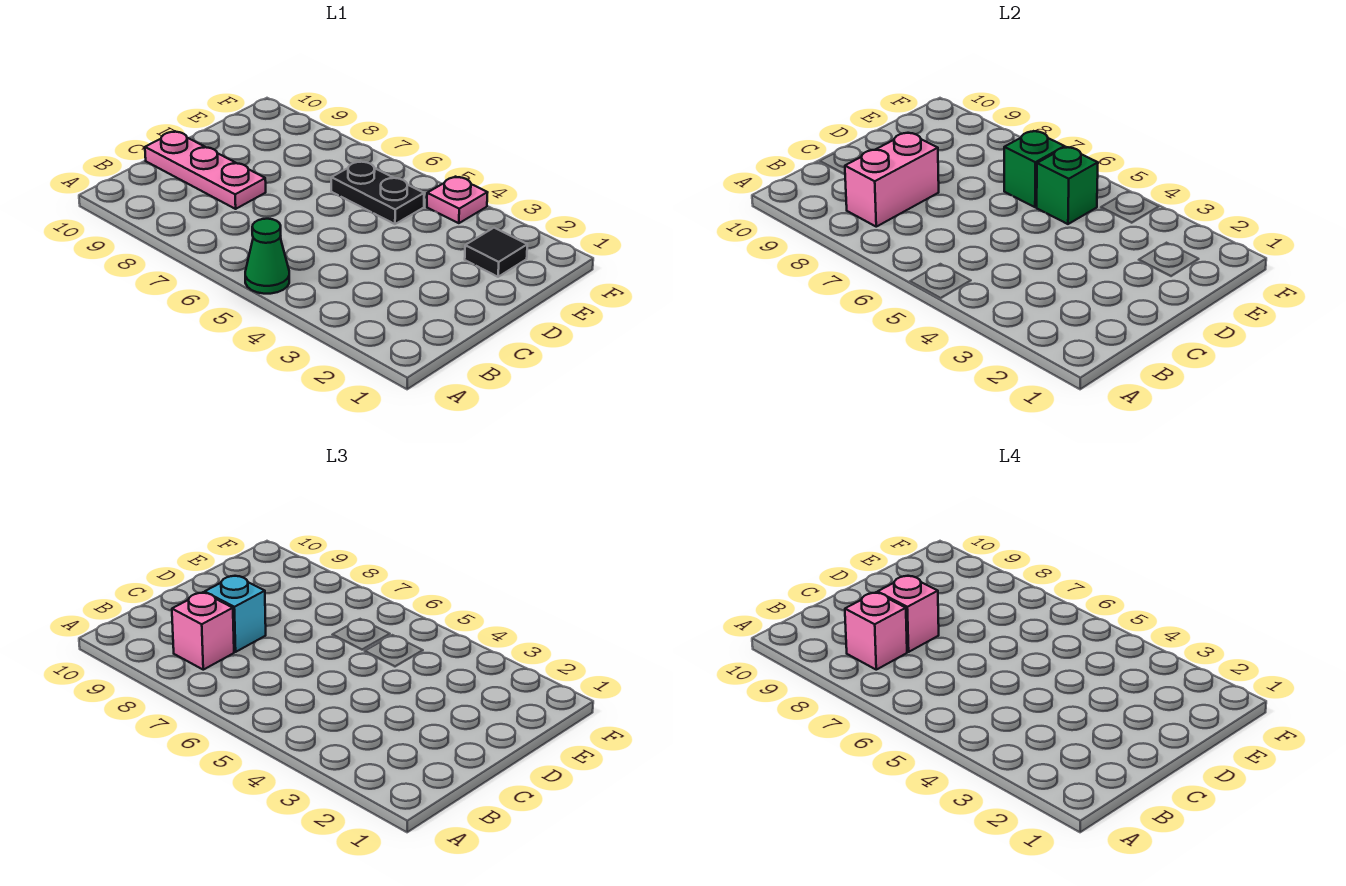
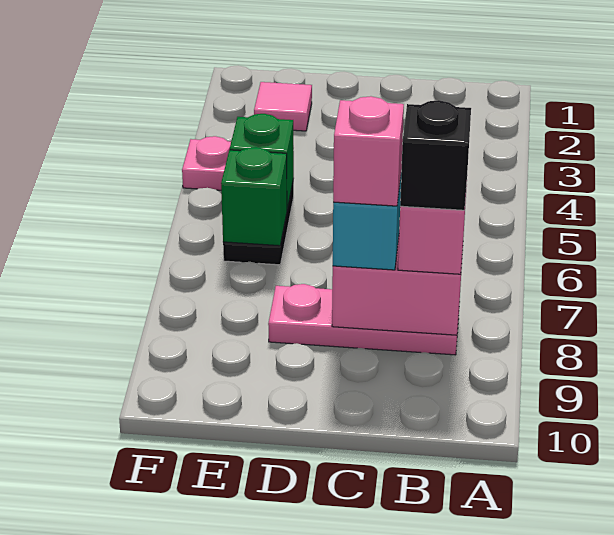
green cone A5 level 1 -> none
pink brick B8 level 4 -> black brick B8 level 4
pink plate C8:C10 level 1 -> pink plate B8:D8 level 1
black tile E2 level 1 -> pink tile E2 level 1

